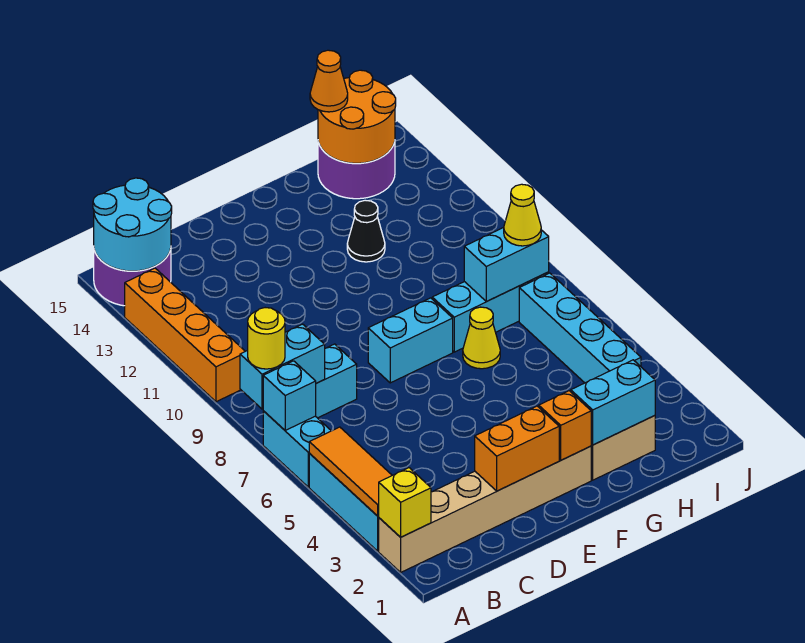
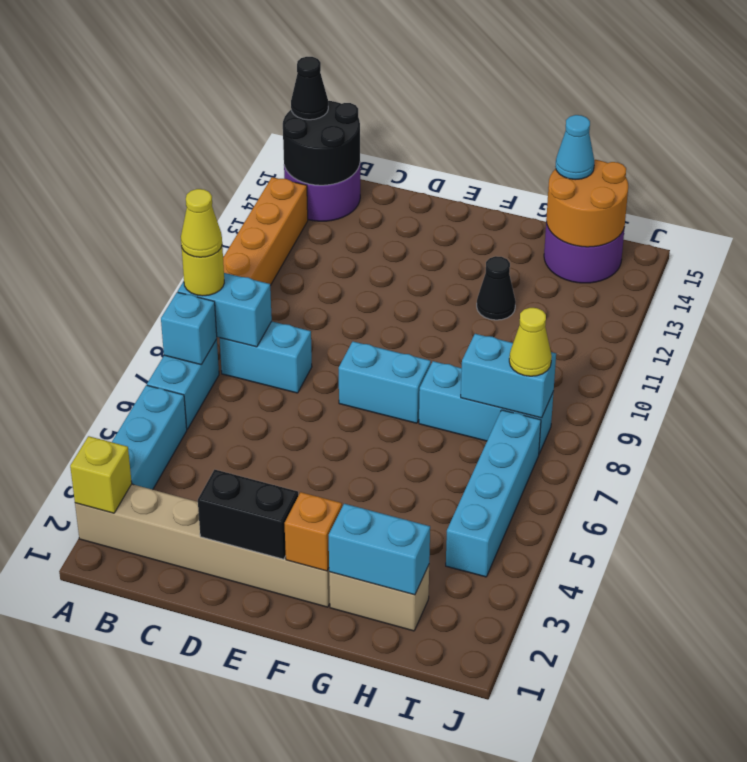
orange tile A3:A5 level 2 -> none
cyan round brick A14:B15 level 2 -> black round brick A14:B15 level 2
none -> black cone A15 level 3
orange brick D2:E2 level 2 -> black brick D2:E2 level 2
yellow cone G7 level 1 -> yellow cone A8 level 4
orange cone H15 level 3 -> cyan cone H15 level 3

